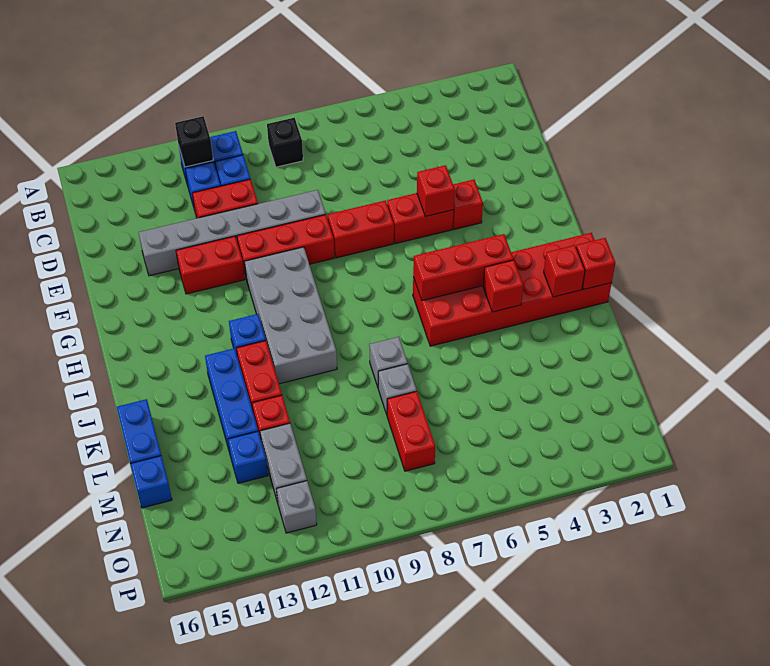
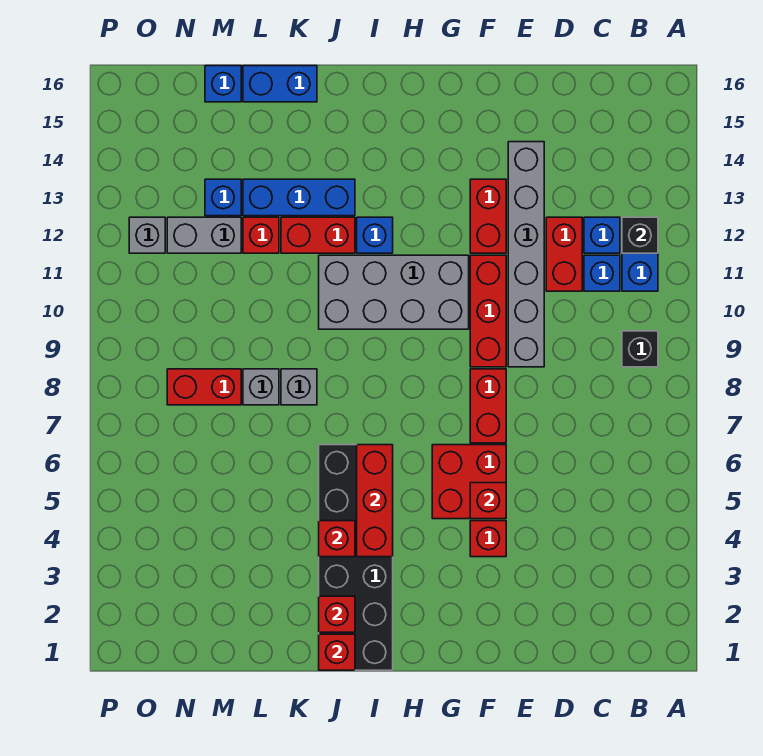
red brick F5:F6 level 1 -> red brick F5:G6 level 1
red brick I1:J6 level 1 -> black brick I1:J6 level 1

